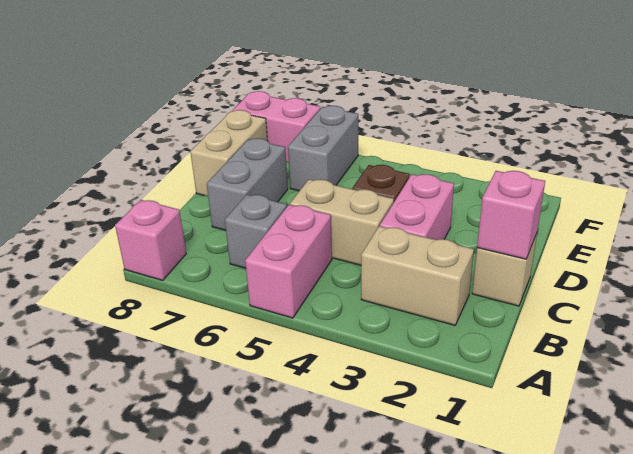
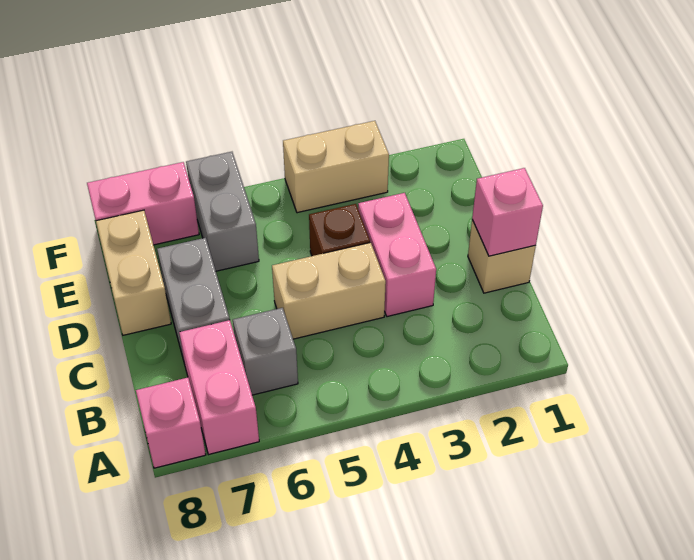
pink brick A5:B5 level 1 -> pink brick A7:B7 level 1
tan brick B2:B3 level 1 -> tan brick F3:F4 level 1

